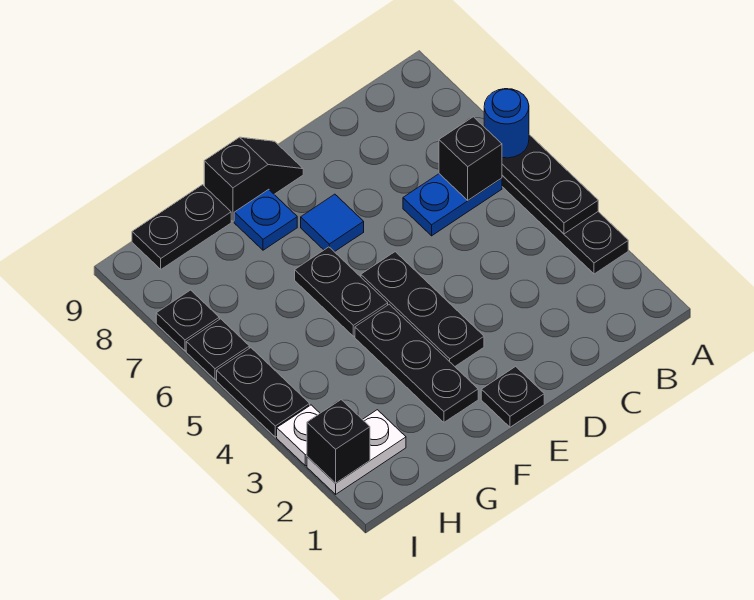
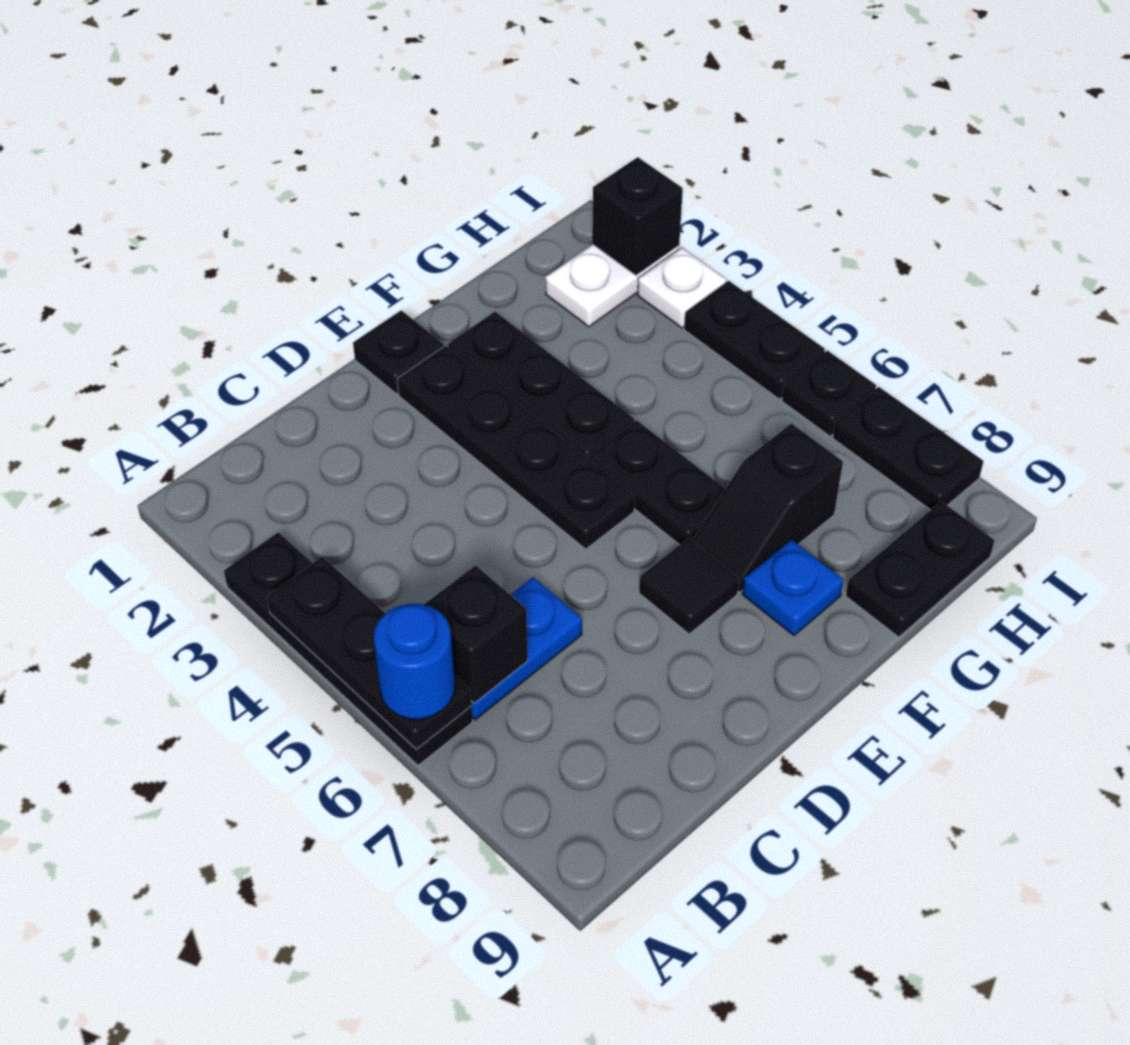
black plate E3:E5 level 1 -> black plate E2:E5 level 1
blue tile E7 level 1 -> black tile E7 level 1
black slope E9:F9 level 1 top F -> black slope F7:G7 level 1 top G
black plate I7 level 1 -> black plate I7:I8 level 1

